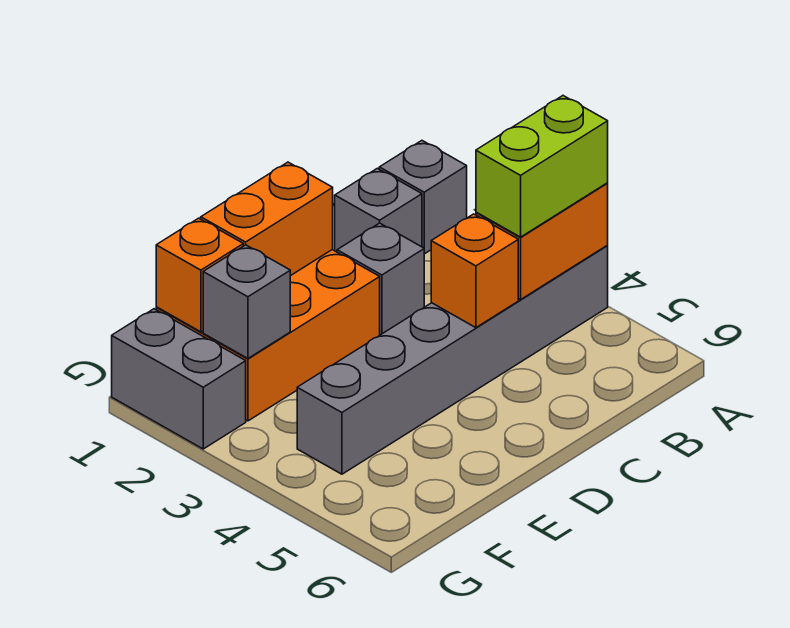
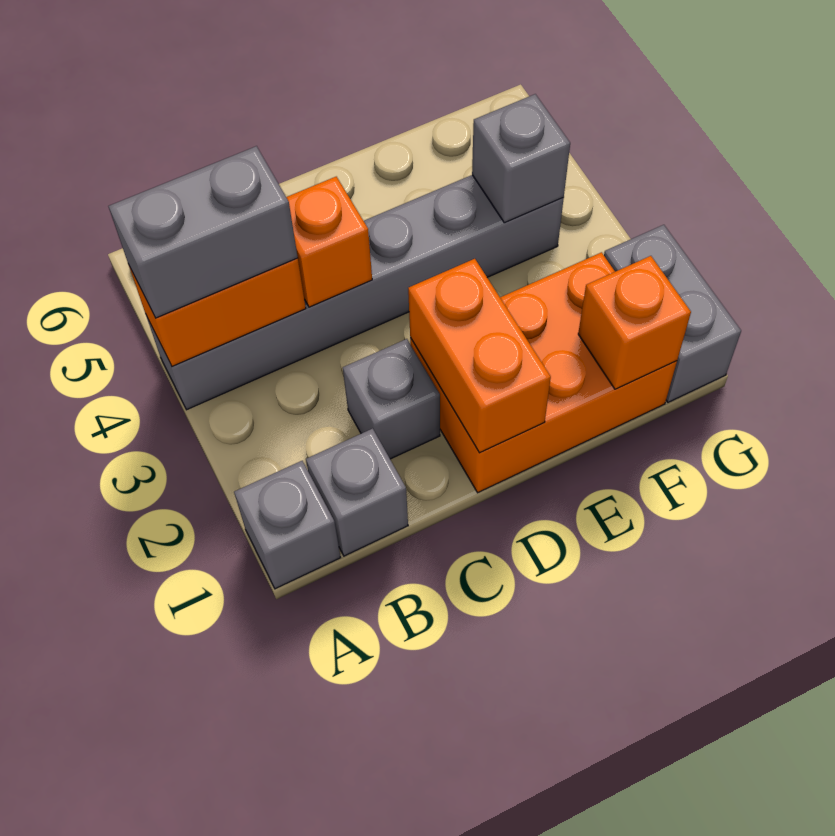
lime brick A4:B4 level 3 -> grey brick A4:B4 level 3
orange brick D1:E1 level 2 -> orange brick D1:D2 level 2
grey brick F2 level 2 -> grey brick F4 level 2

